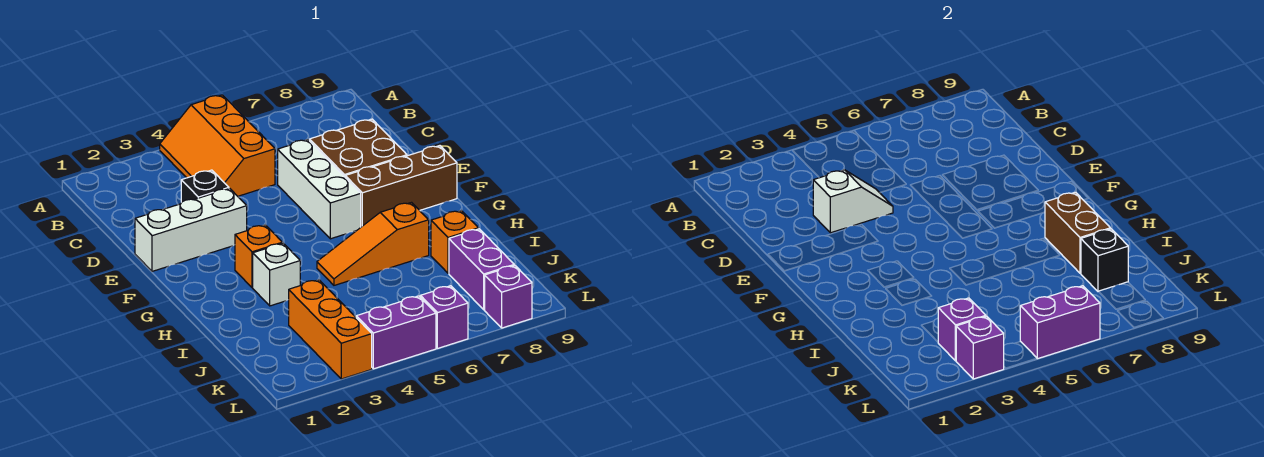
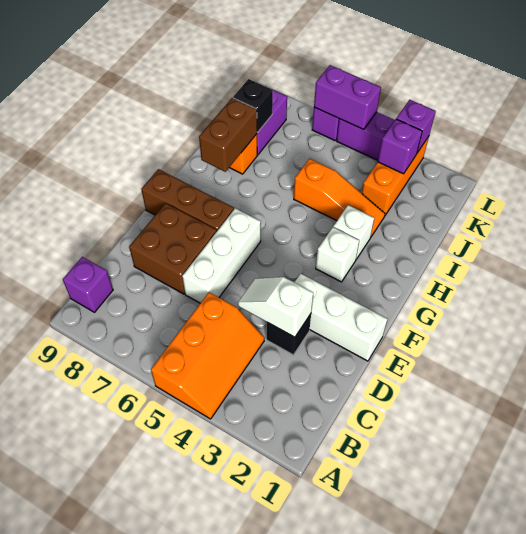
orange brick G3 level 1 -> white brick G3 level 1
orange slope H5:H7 level 1 top 7 -> orange slope I3:I5 level 1 top 5
purple brick L8 level 1 -> purple brick B9 level 1

